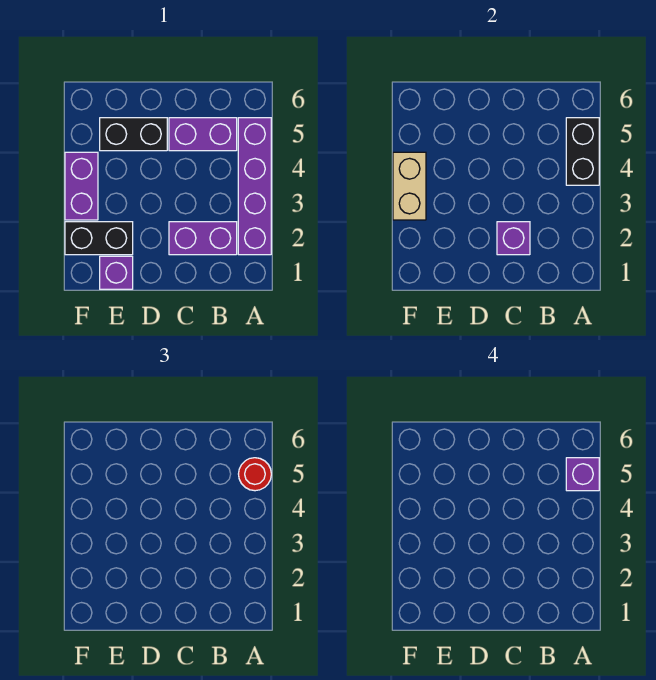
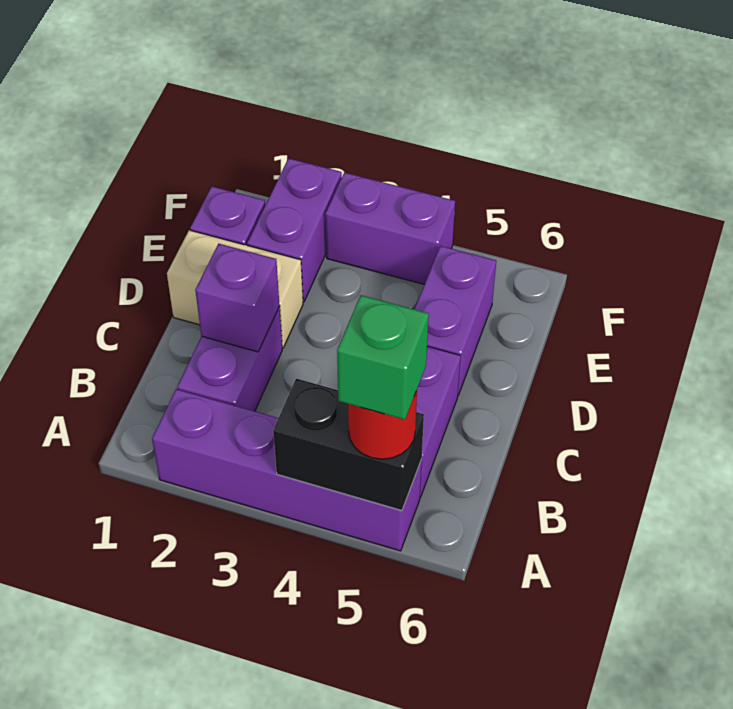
purple brick A5 level 4 -> green brick A5 level 4
black brick D5:E5 level 1 -> purple brick D5:E5 level 1
black brick E2:F2 level 1 -> purple brick E2:F2 level 1
tan brick F3:F4 level 2 -> tan brick D1:D2 level 1

